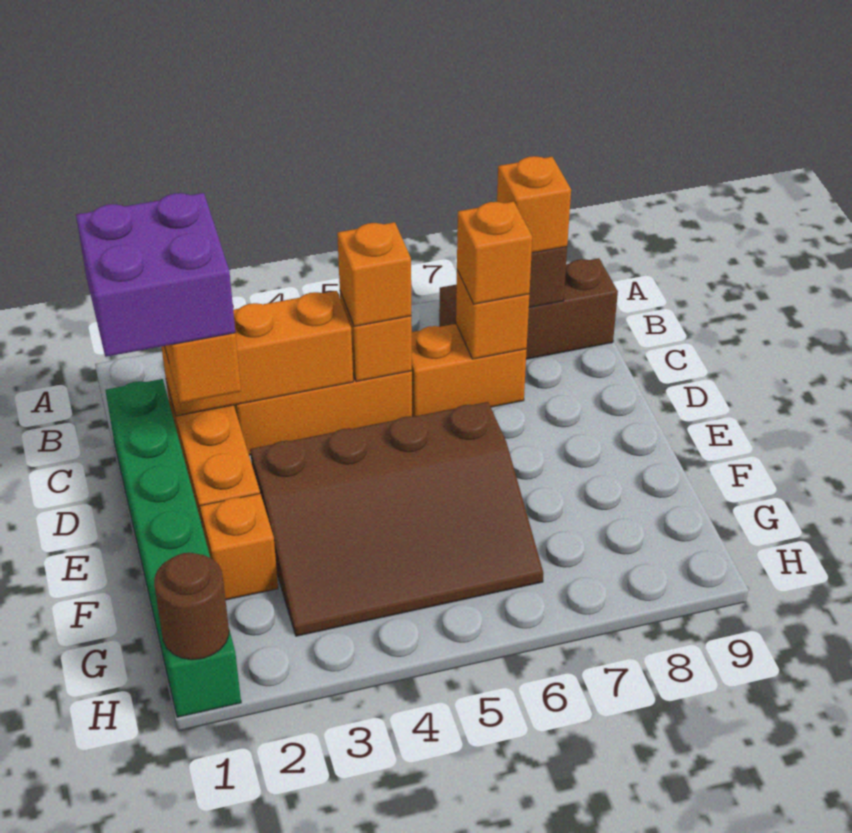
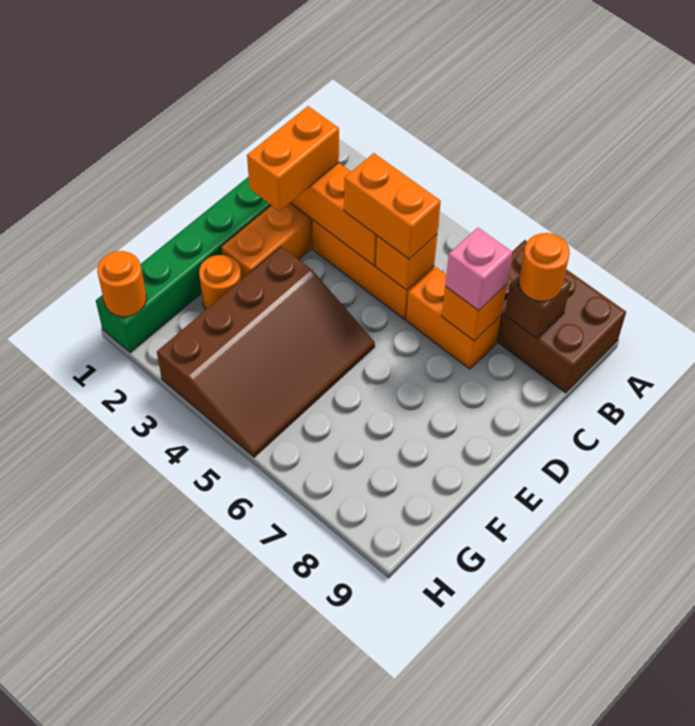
brown brick B7:B9 level 1 -> brown brick A7:B9 level 1
orange brick B8 level 3 -> orange round brick B8 level 3
purple brick C1:D2 level 4 -> none
orange brick C5 level 3 -> orange brick C4:C5 level 3
orange brick C7 level 3 -> pink brick C7 level 3
brown slope E3:G6 level 1 top E -> brown slope E3:H5 level 1 top 3
orange brick F2 level 1 -> orange round brick F2 level 1
brown round brick H1 level 2 -> orange round brick H1 level 2

